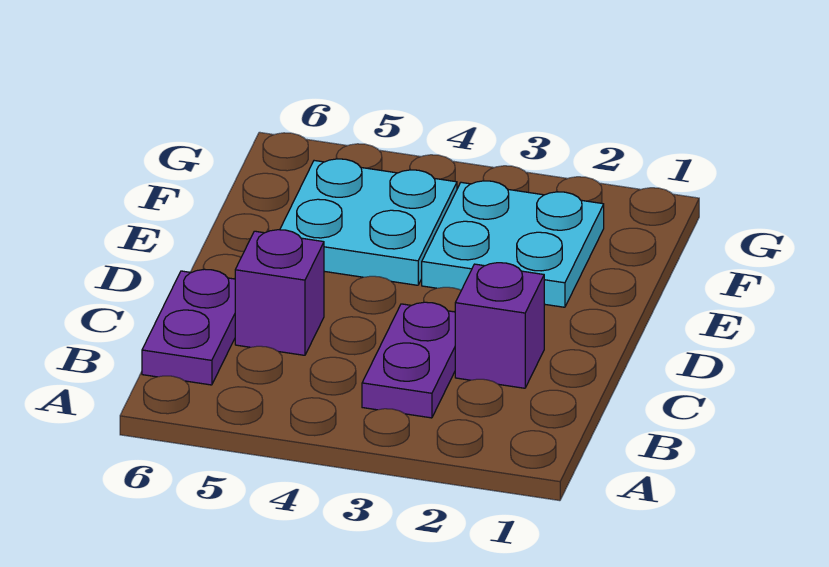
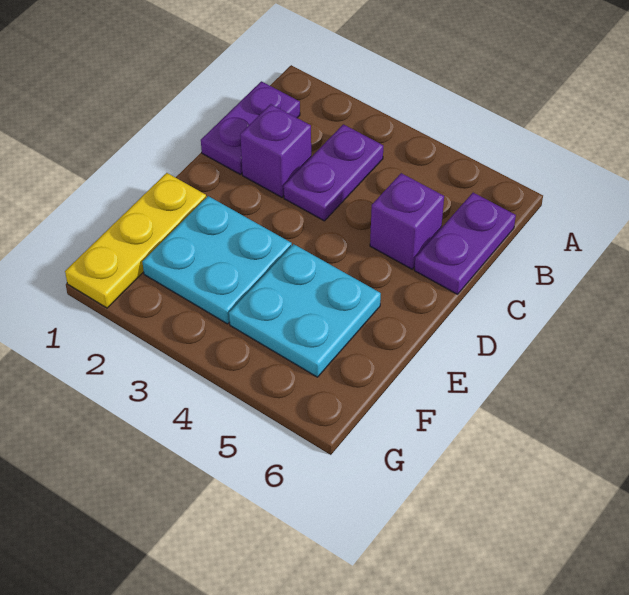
none -> purple plate B1:C1 level 1
none -> yellow plate E1:G1 level 1

